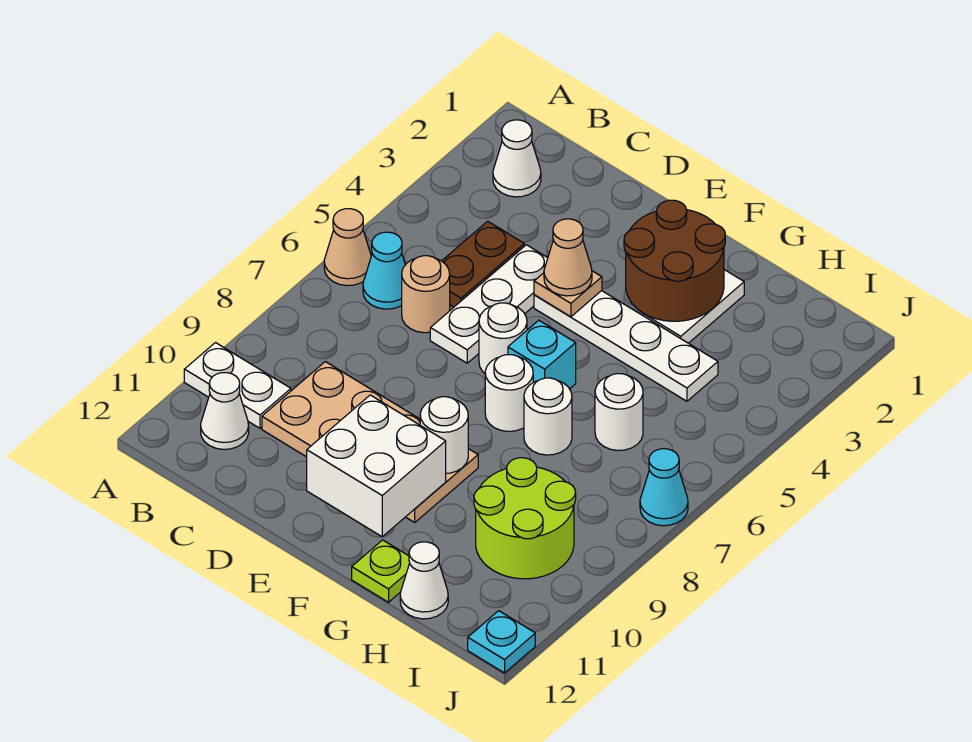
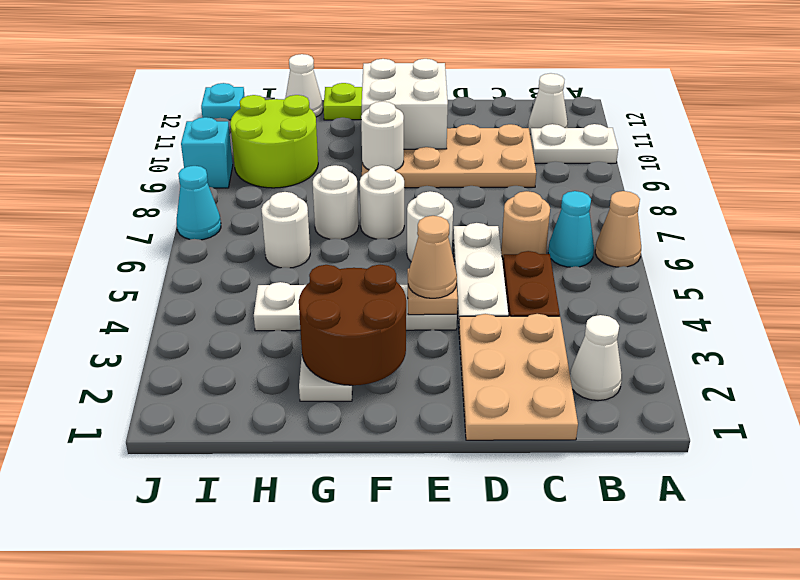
none -> tan plate C1:D3 level 1
cyan brick F6 level 1 -> cyan brick J9 level 1

